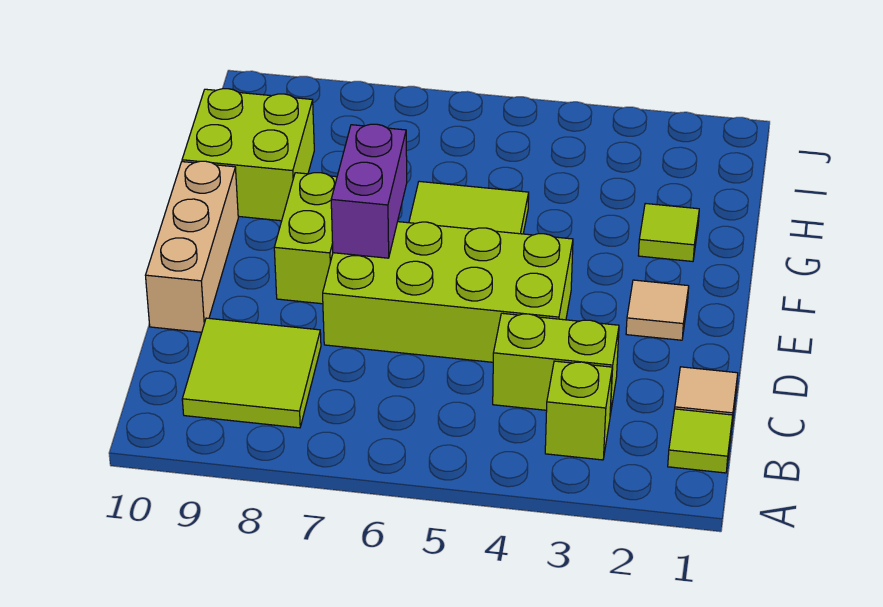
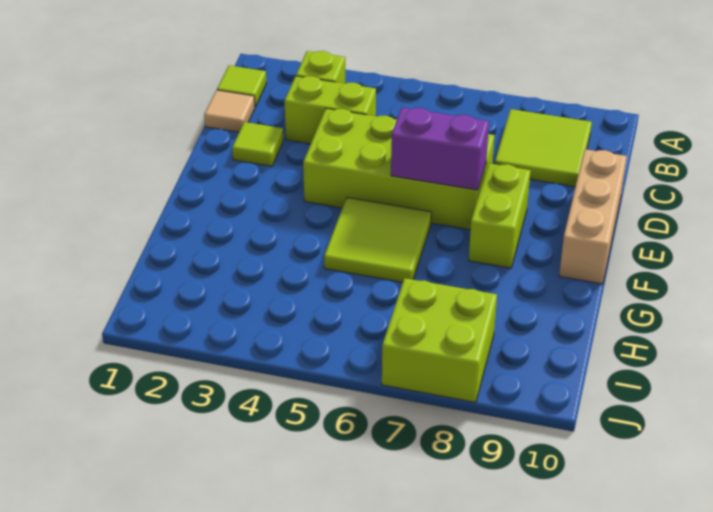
tan tile E2 level 1 -> none
purple brick E7:F7 level 2 -> purple brick E6:E7 level 2
lime tile G2 level 1 -> lime tile D2 level 1
lime brick G9:H10 level 1 -> lime brick I7:J8 level 1

